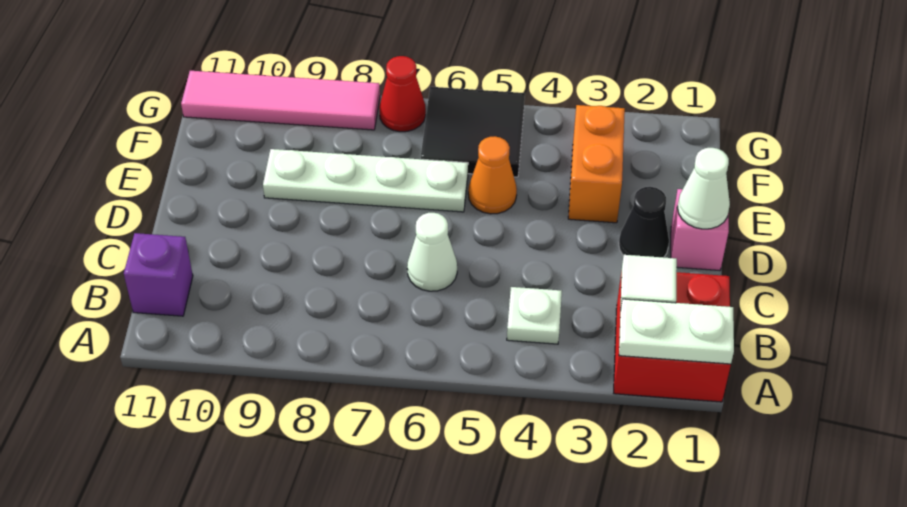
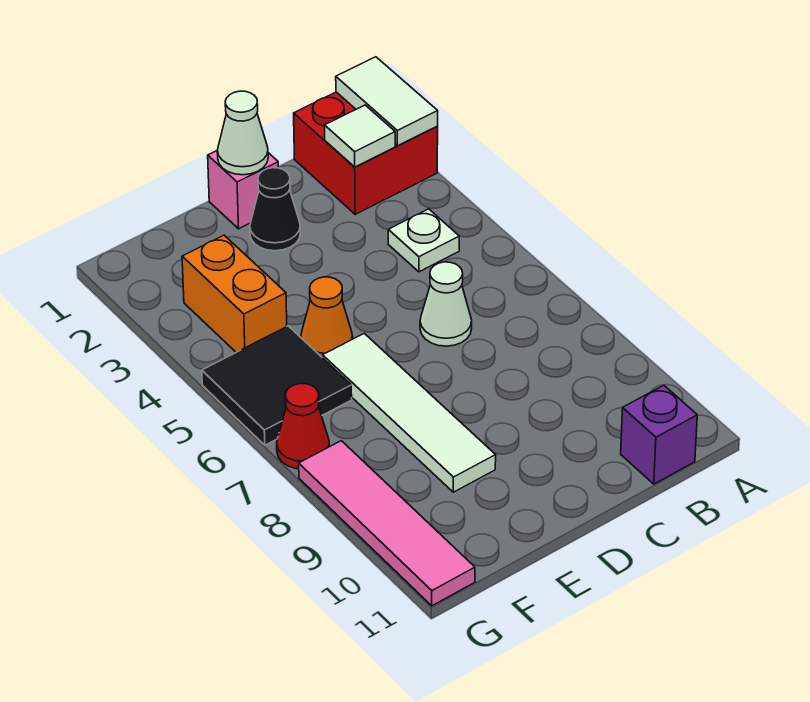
white plate A1:A2 level 2 -> white tile A1:A2 level 2
orange brick E3:F3 level 1 -> orange brick F3:F4 level 1
white plate E6:E9 level 1 -> white tile E6:E9 level 1

